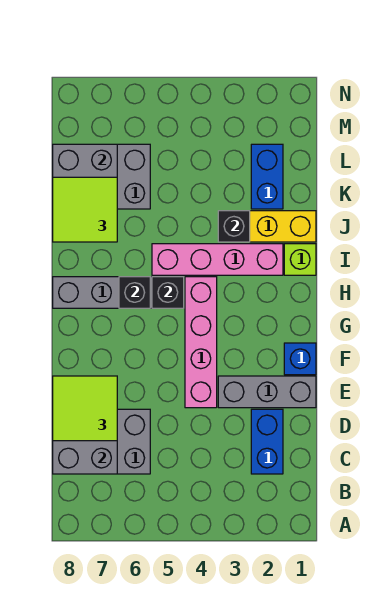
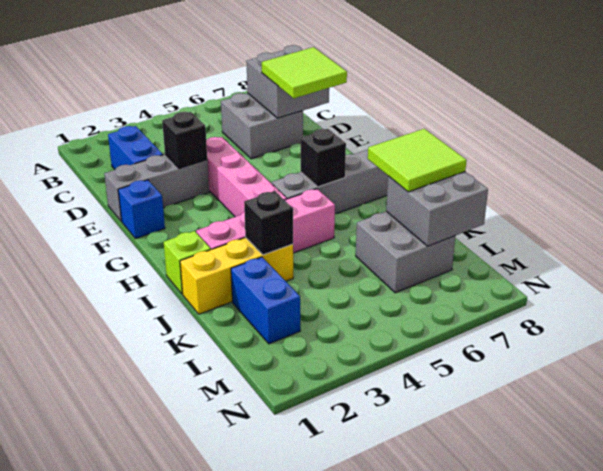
black brick H5 level 2 -> black brick E3 level 2

